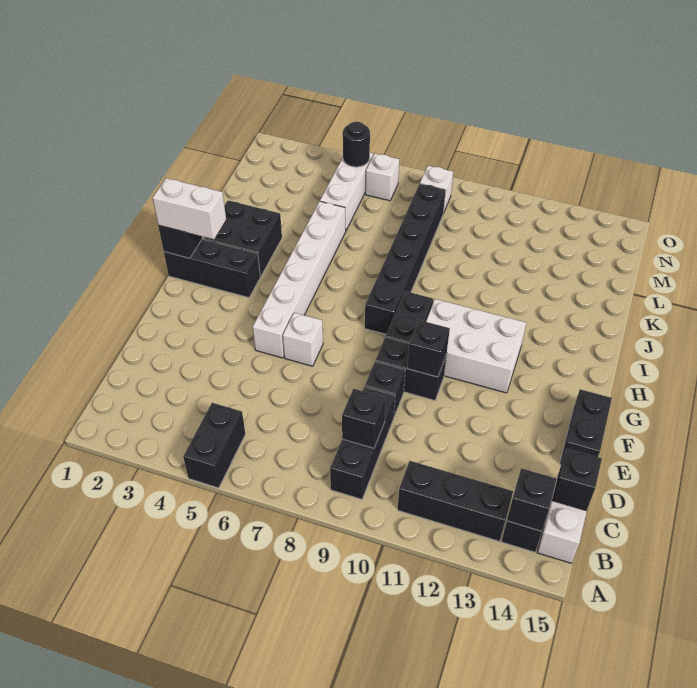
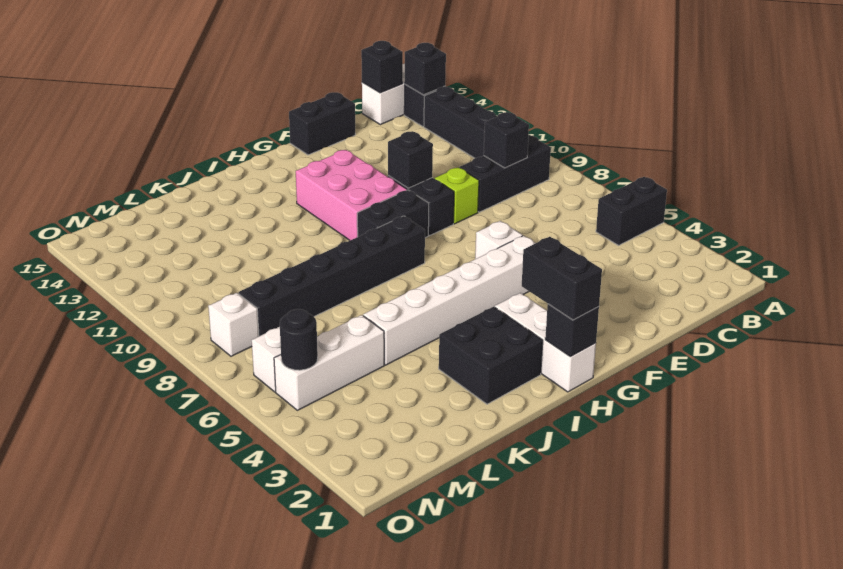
black brick E9 level 1 -> lime brick E9 level 1
white brick G10:H12 level 1 -> pink brick G10:H12 level 1
black brick H1:H3 level 1 -> white brick H1:H3 level 1
white brick H1:H2 level 3 -> black brick H1:H2 level 3

